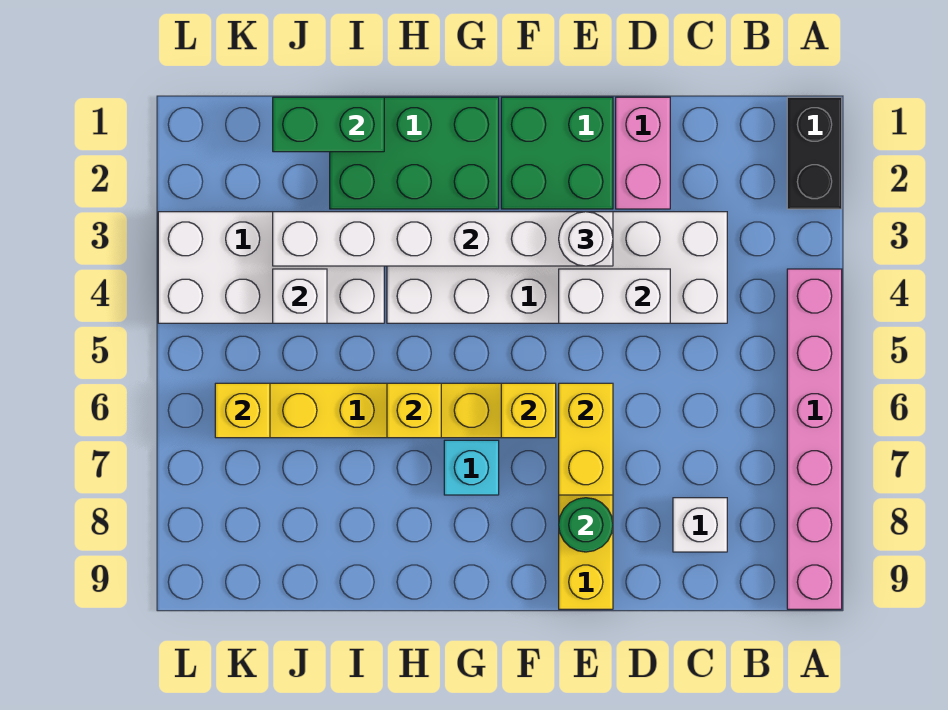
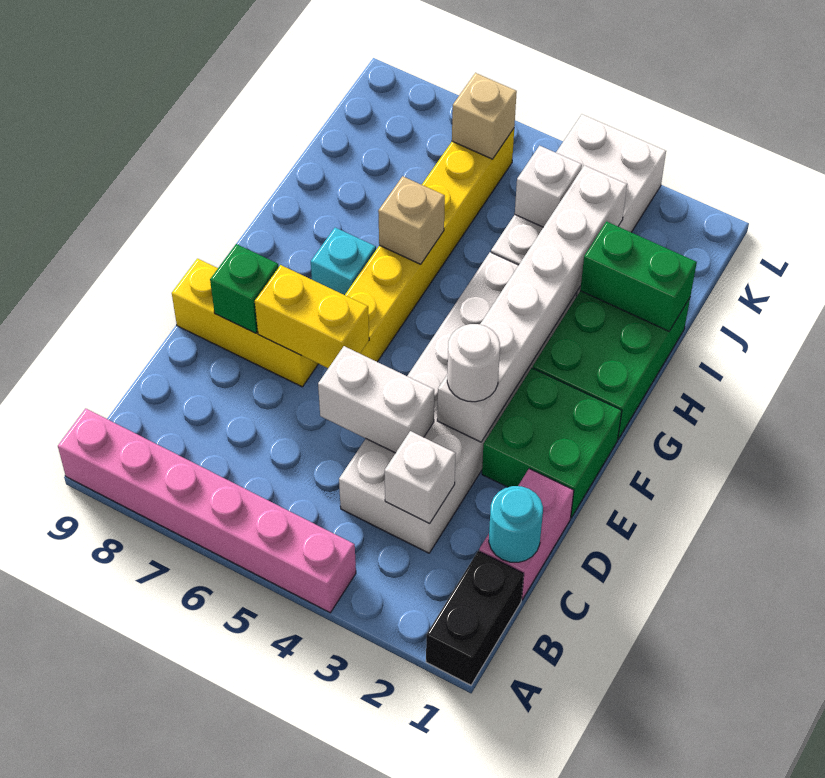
black brick A1:A2 level 1 -> black brick A1:B1 level 1
none -> cyan round brick C1 level 2
white brick C8 level 1 -> white brick C3 level 2
pink brick D1:D2 level 1 -> pink brick C1:D1 level 1
white brick D4:E4 level 2 -> white brick D4:D5 level 2
green round brick E8 level 2 -> green brick E8 level 2
yellow brick F6 level 2 -> none
yellow brick H6 level 2 -> tan brick H6 level 2
green brick I1:J1 level 2 -> green brick I1:I2 level 2
yellow brick K6 level 2 -> tan brick K6 level 2

